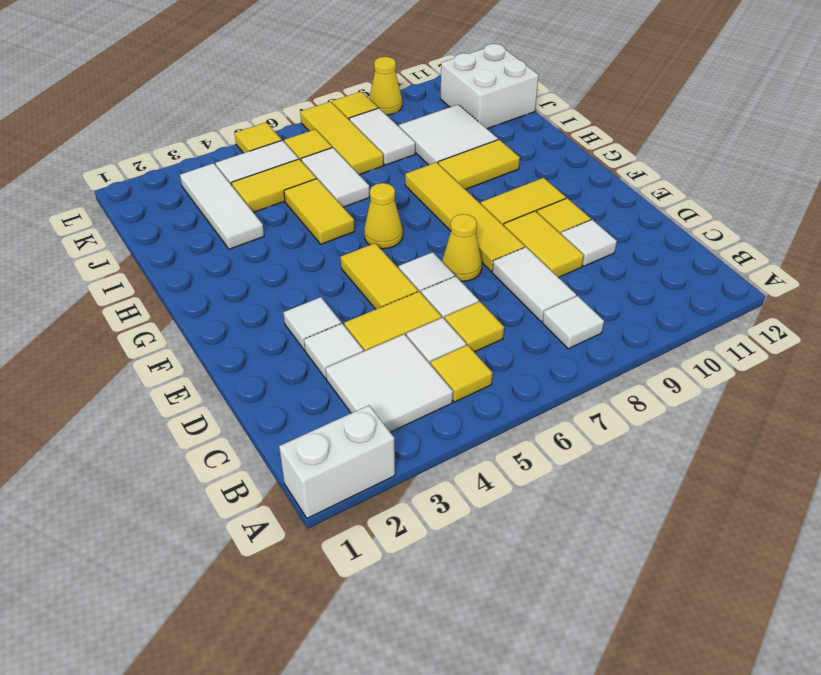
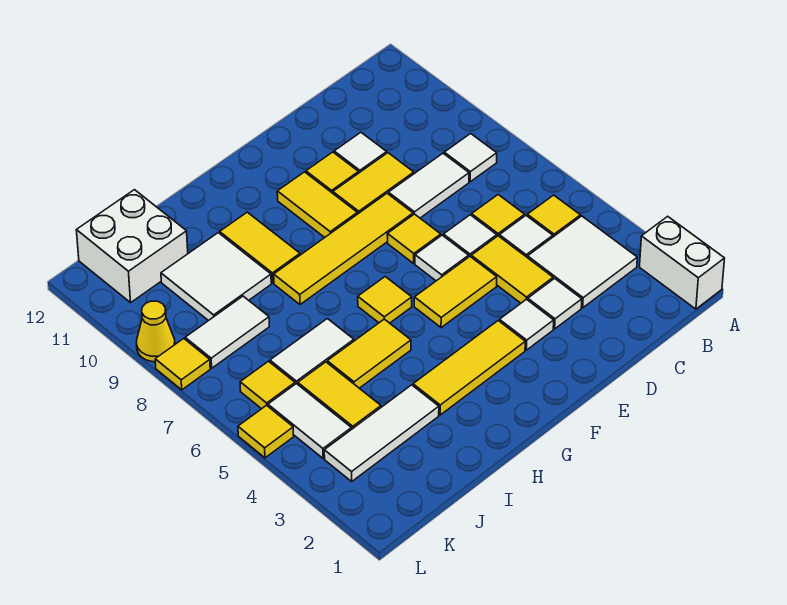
yellow cone E7 level 1 -> yellow tile E7 level 1
yellow cone G6 level 1 -> yellow tile G6 level 1
yellow tile J7:L7 level 1 -> yellow tile F3:H3 level 1

